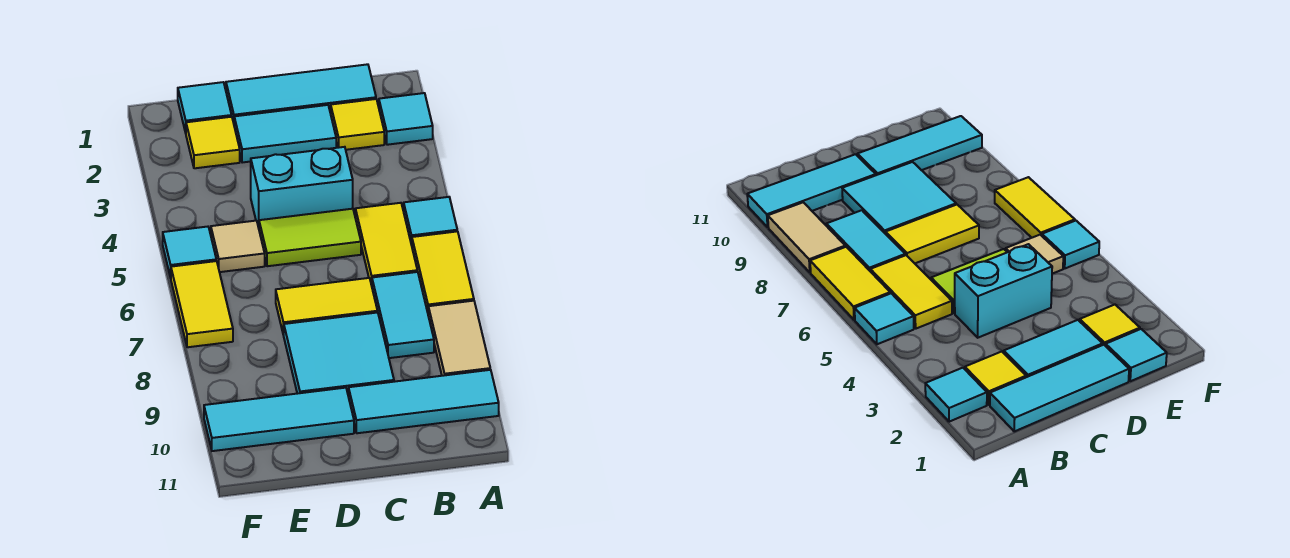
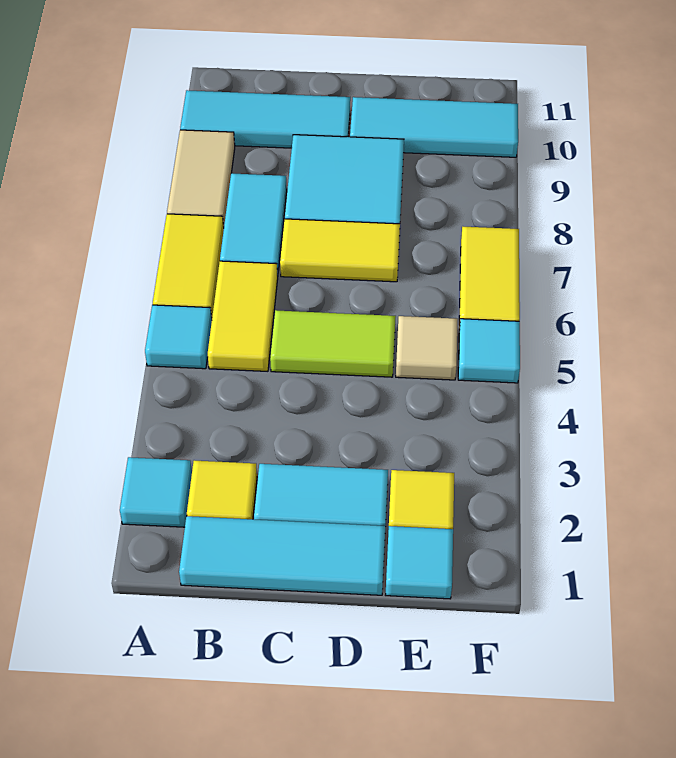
cyan brick C4:D4 level 1 -> none

